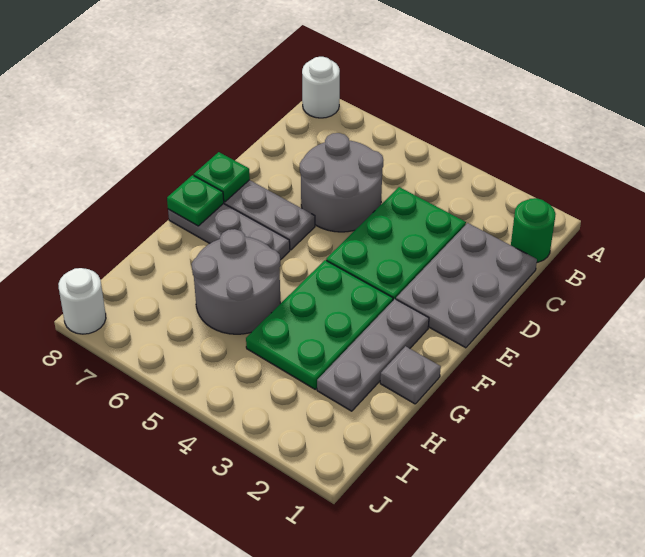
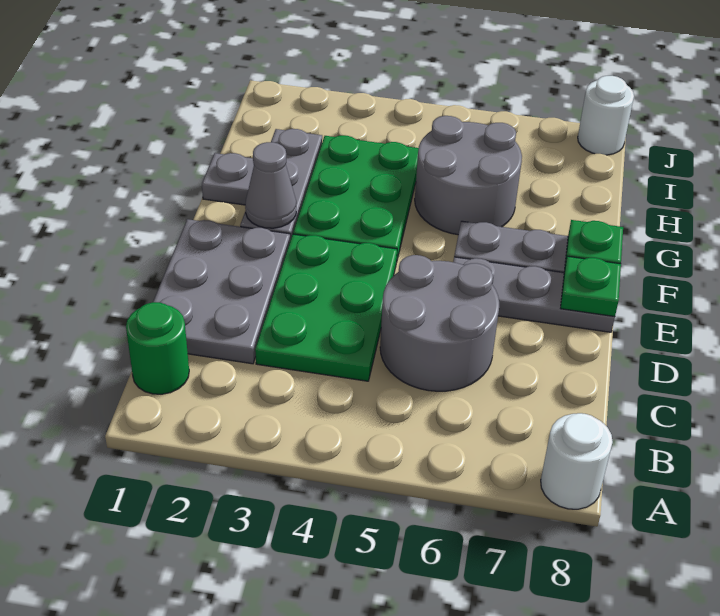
none -> grey cone F2 level 2

